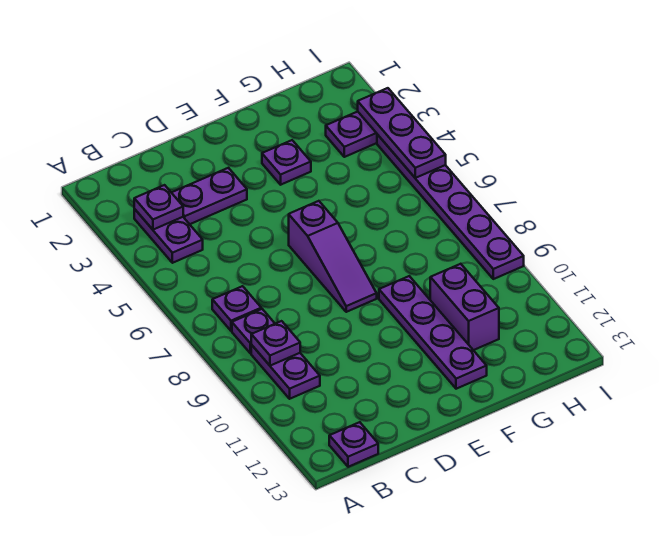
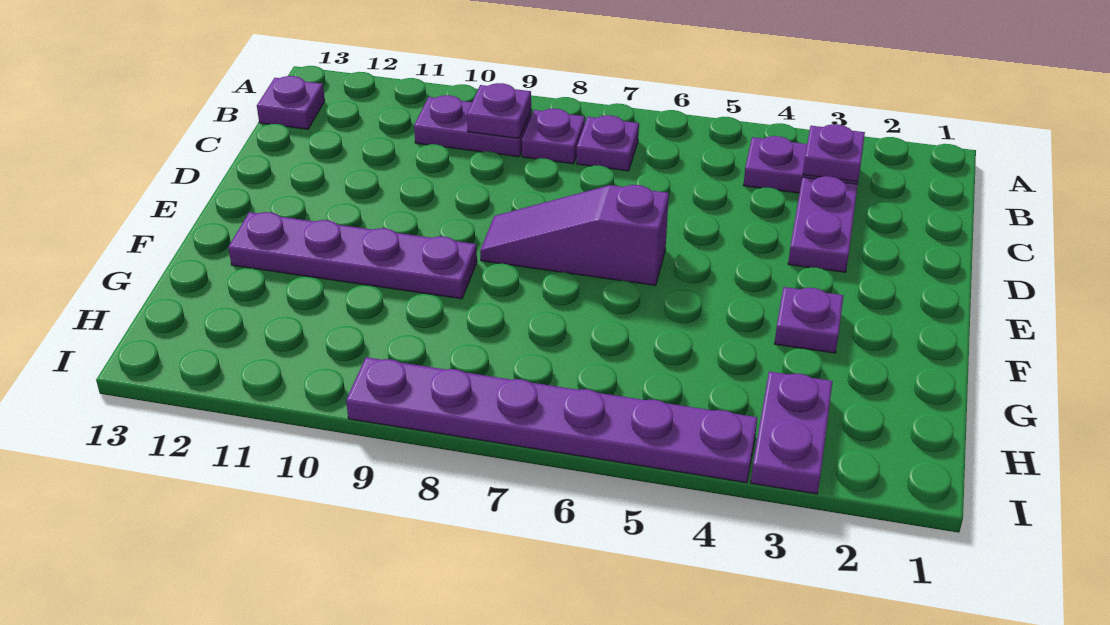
purple brick G10:G11 level 1 -> none
purple plate I3:I5 level 2 -> none

